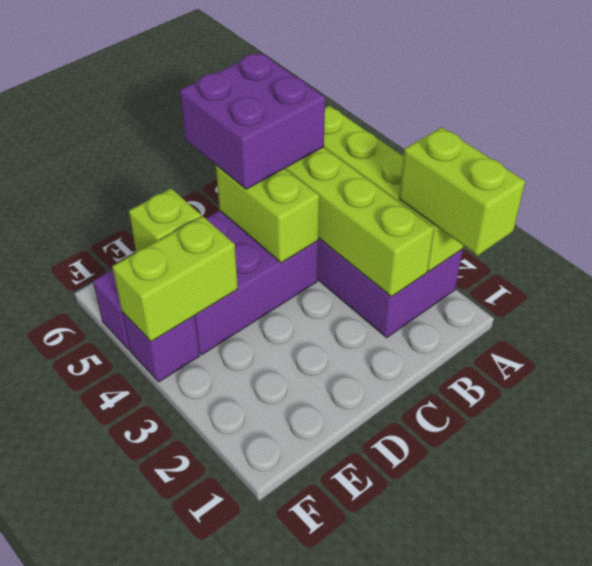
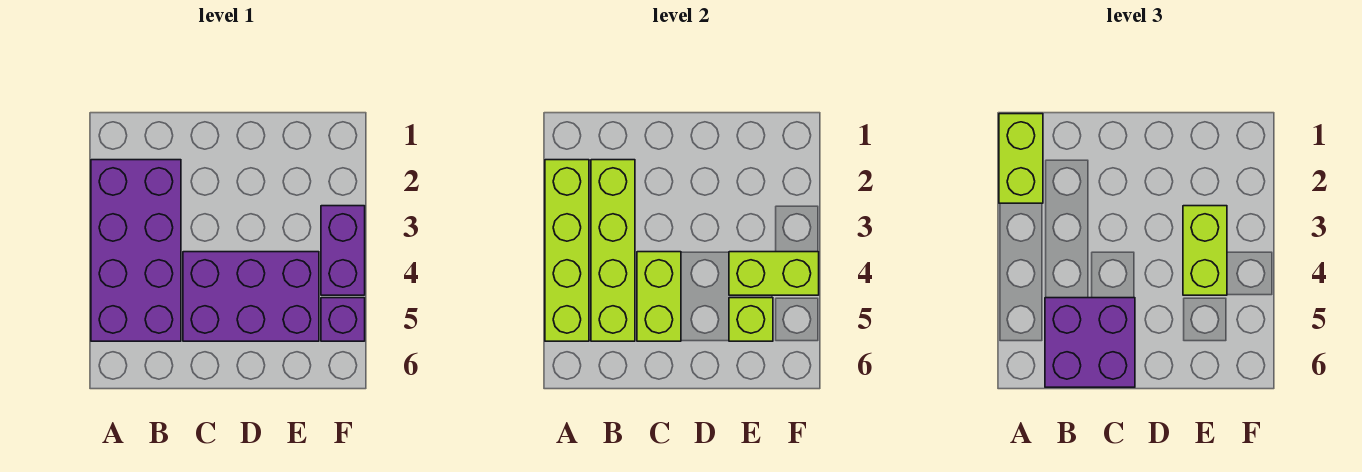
none -> lime brick E3:E4 level 3
purple brick F4 level 1 -> purple brick F3:F4 level 1

